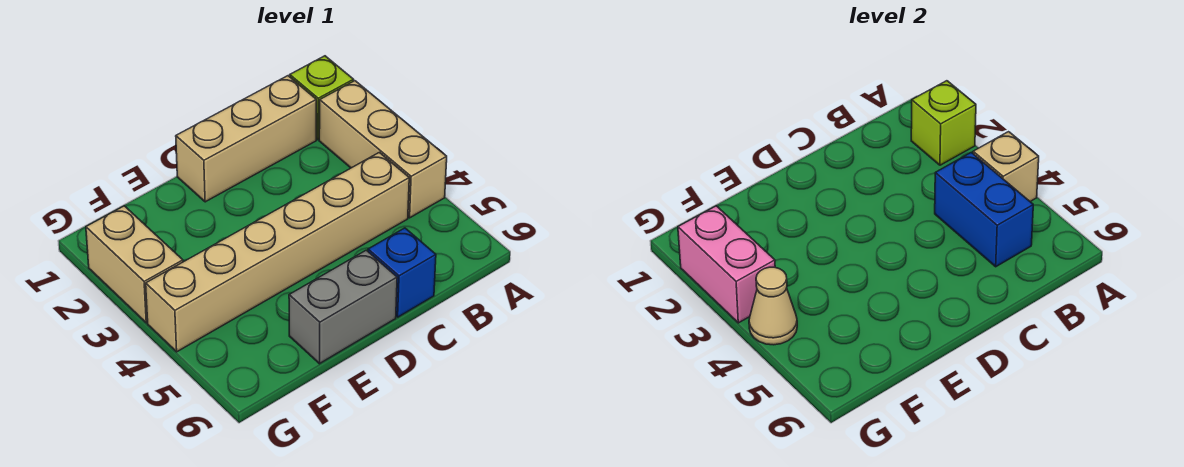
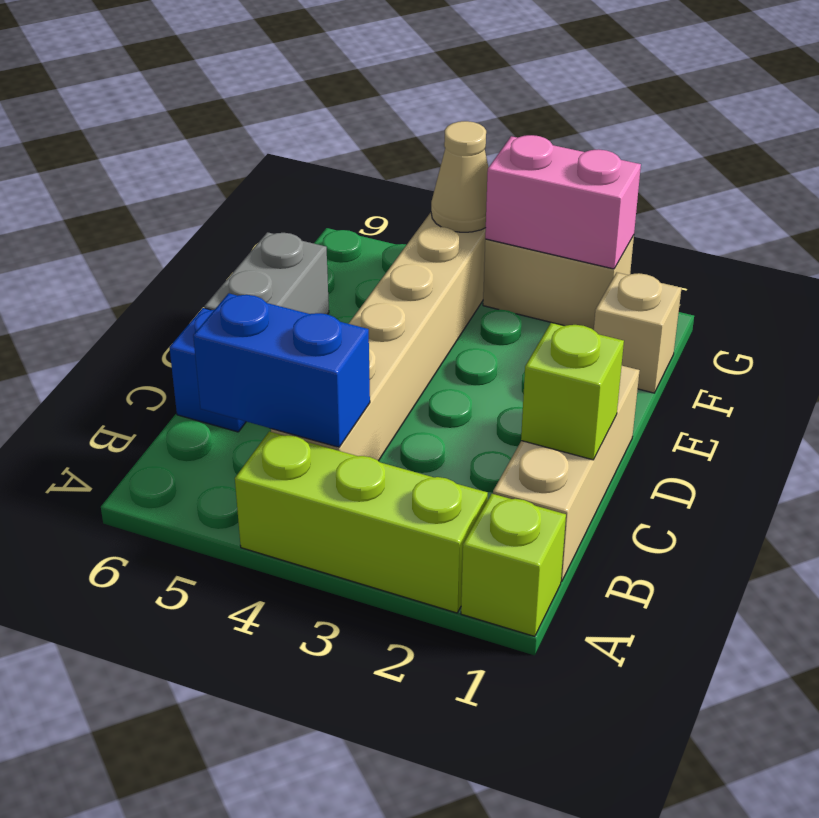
tan brick A2:A4 level 1 -> lime brick A2:A4 level 1
lime brick A2 level 2 -> lime brick C1 level 2
tan brick A4 level 2 -> tan brick F1 level 1

